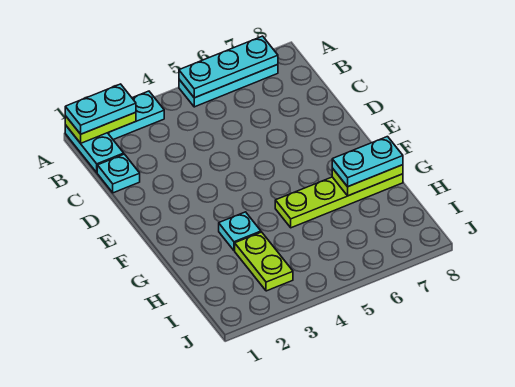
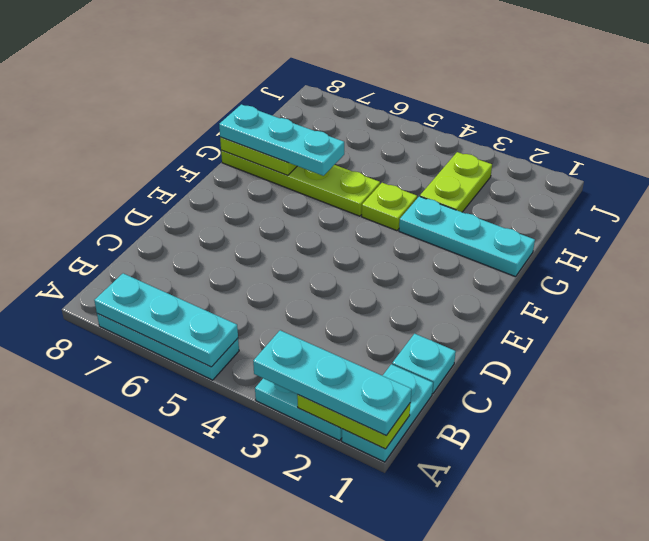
cyan plate A1:A2 level 3 -> cyan plate A1:A3 level 3
cyan plate G3 level 1 -> cyan plate G1:G3 level 1
none -> lime plate G4 level 1
cyan plate G7:G8 level 3 -> cyan plate G6:G8 level 3

